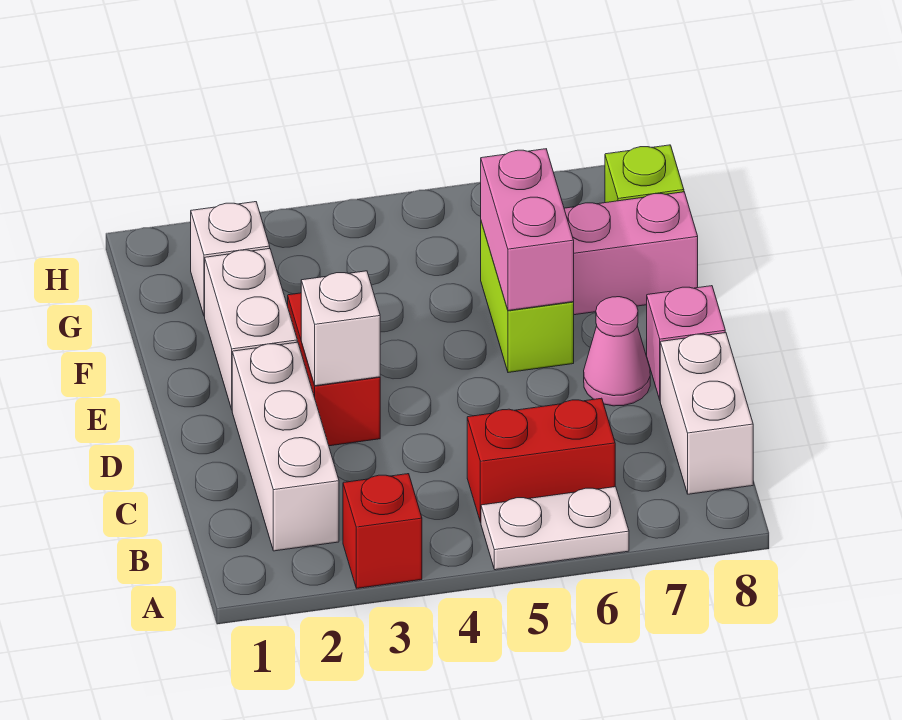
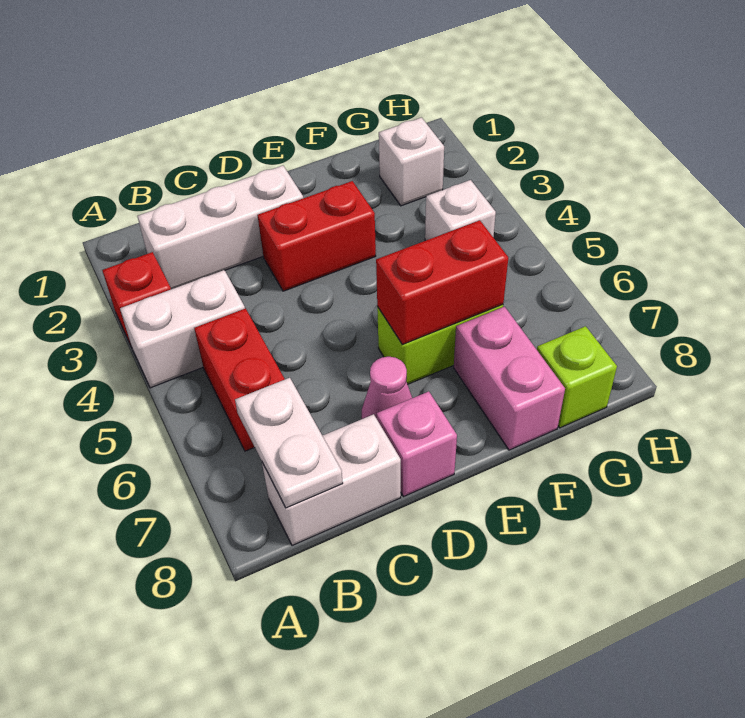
white plate A5:A6 level 1 -> white plate B7:B8 level 2
white brick D3 level 2 -> white brick G4 level 1
white brick E2:F2 level 1 -> white brick A4:B4 level 1
pink brick E6:F6 level 2 -> red brick E6:F6 level 2

